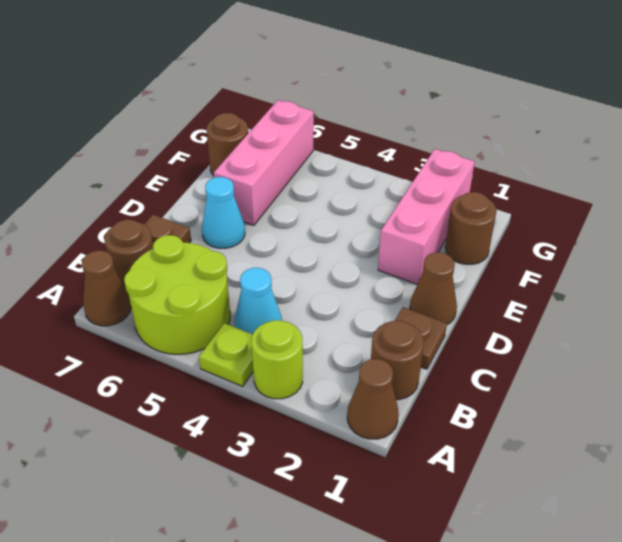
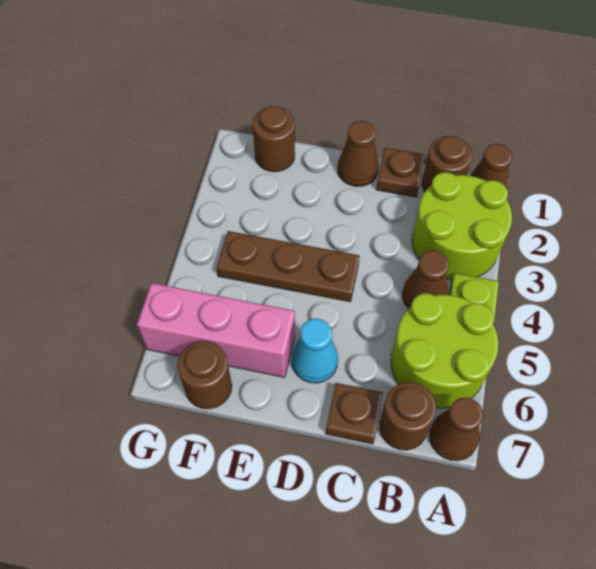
lime round brick A3 level 1 -> lime round brick A2:B3 level 1
cyan cone B4 level 1 -> brown cone B4 level 1
none -> brown plate D4:F4 level 1
pink brick E2:G2 level 1 -> none

